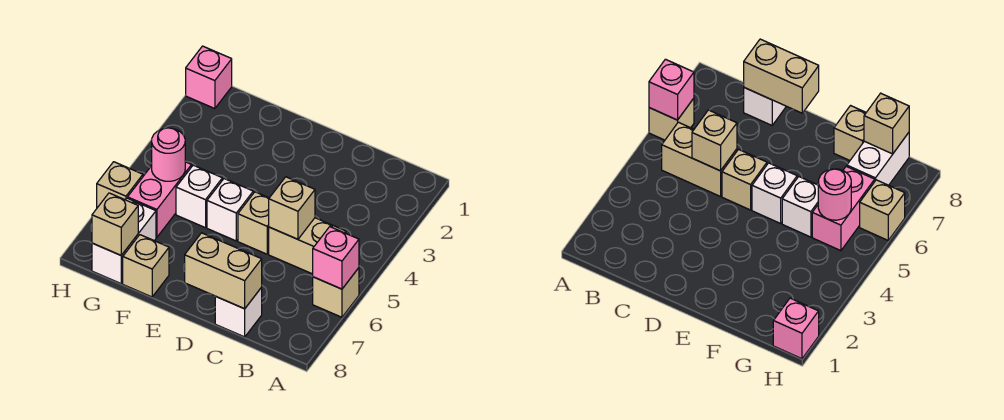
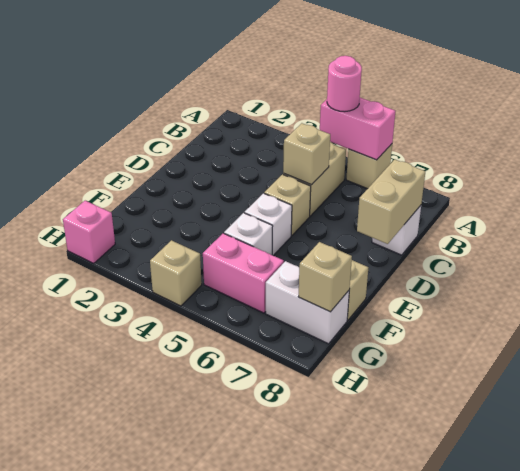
pink brick A6 level 2 -> pink brick A5:A6 level 2
pink round brick G5 level 2 -> pink round brick A5 level 3
tan brick H6 level 1 -> tan brick H4 level 1

